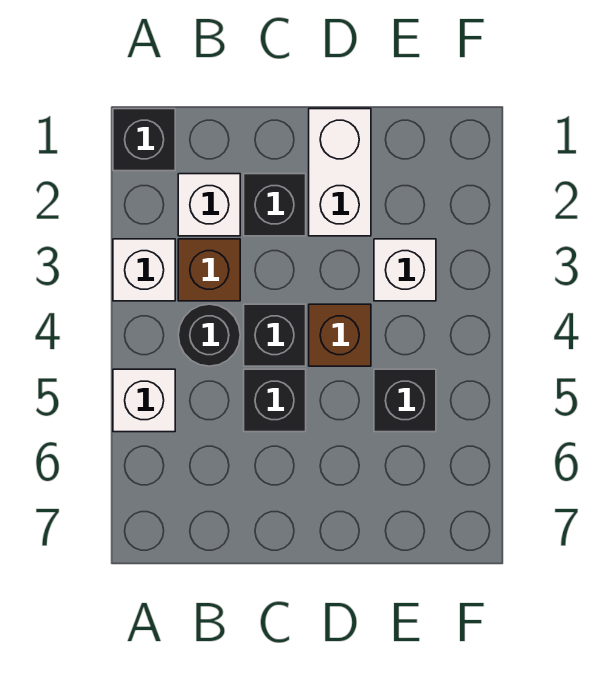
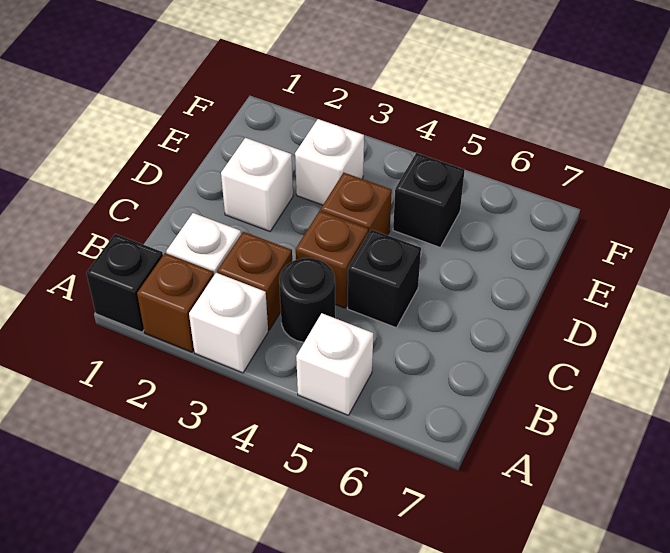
none -> brown brick A2 level 1
black brick C2 level 1 -> none
black brick C4 level 1 -> brown brick C4 level 1
white brick D1:D2 level 1 -> white brick D2 level 1

